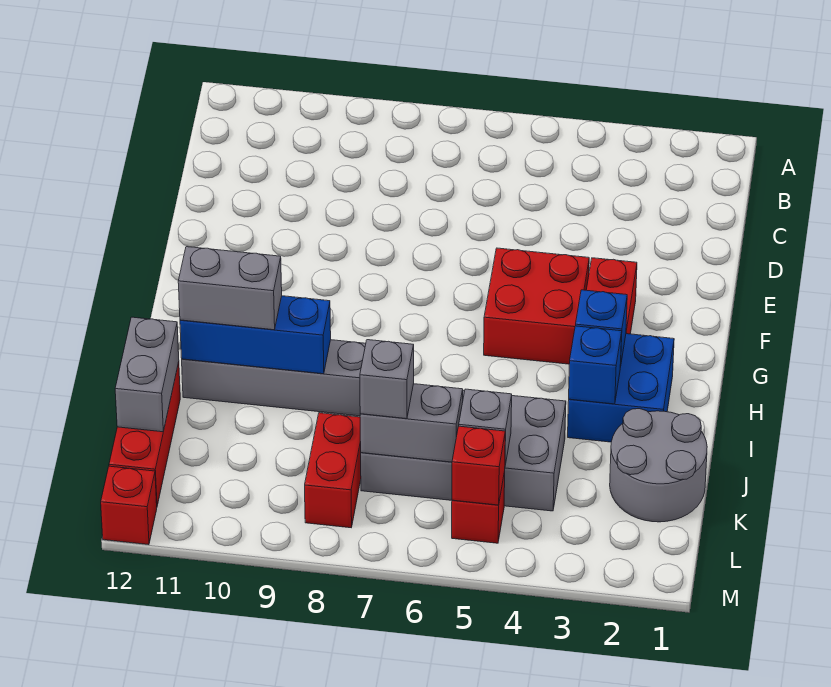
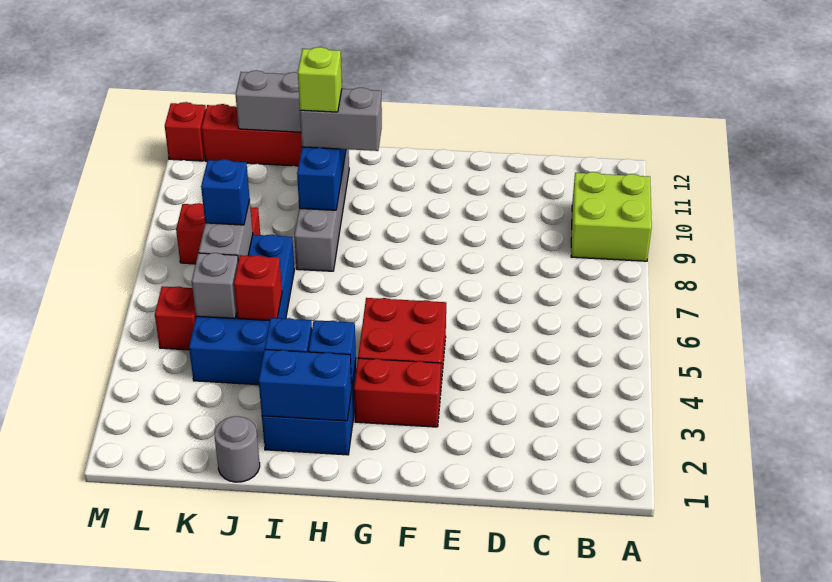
none -> lime brick A9:B10 level 1
none -> blue brick H2:I2 level 2
grey brick I10:I11 level 3 -> grey brick H10:I10 level 3
none -> lime brick I10 level 4
grey round brick J1:K2 level 1 -> grey round brick J1 level 1
grey brick J4:K7 level 1 -> blue brick J4:K7 level 1
grey brick K7 level 3 -> blue brick K7 level 3
red brick L5 level 2 -> red brick J5 level 2

